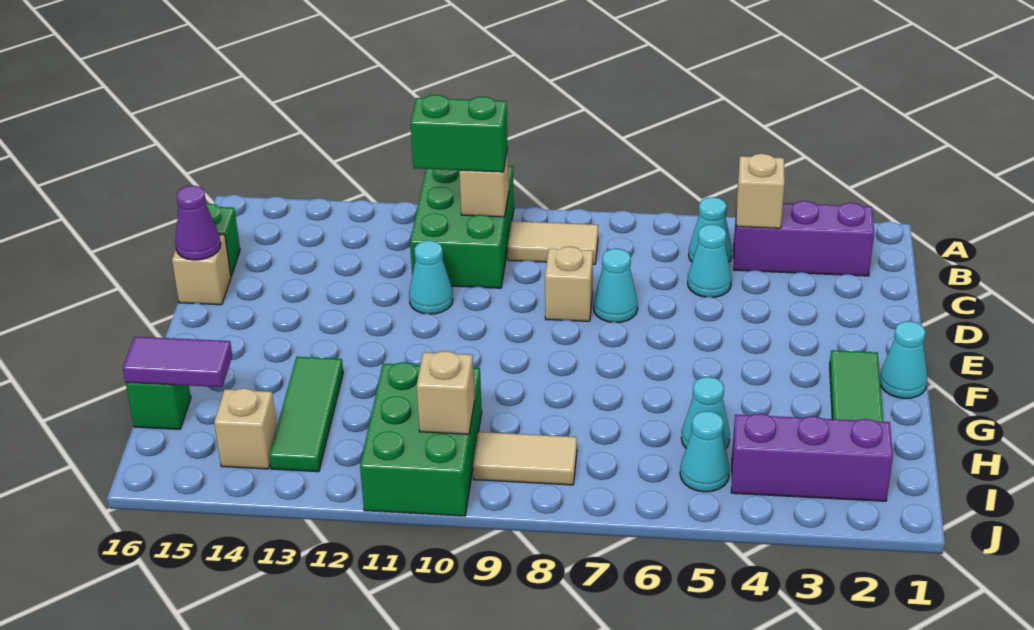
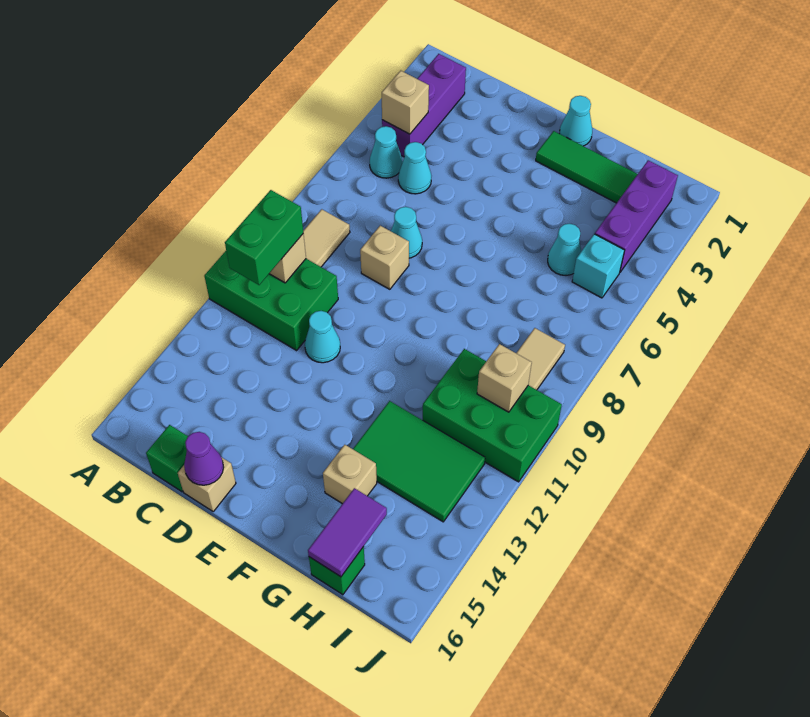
green tile G13:I13 level 1 -> green tile G12:I13 level 1
cyan cone I5 level 1 -> cyan brick I5 level 1
tan brick I14 level 1 -> tan brick G14 level 1

